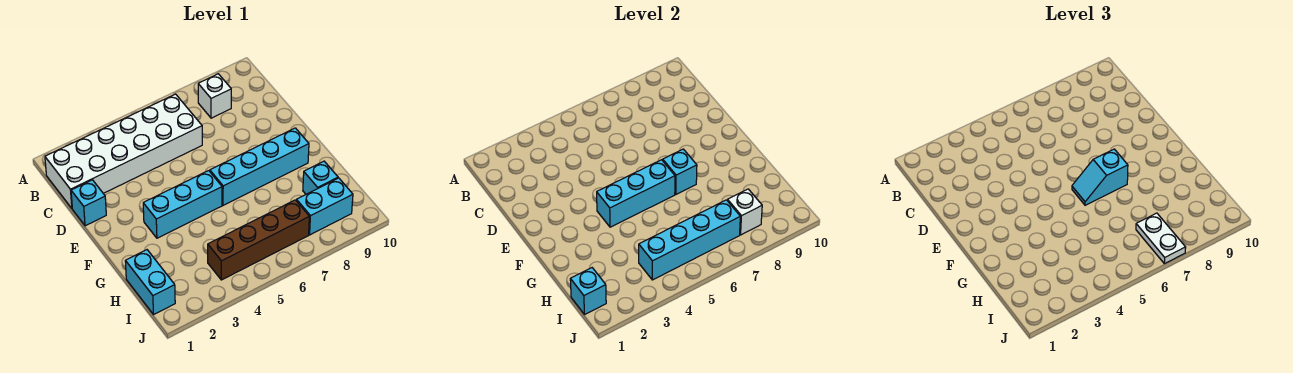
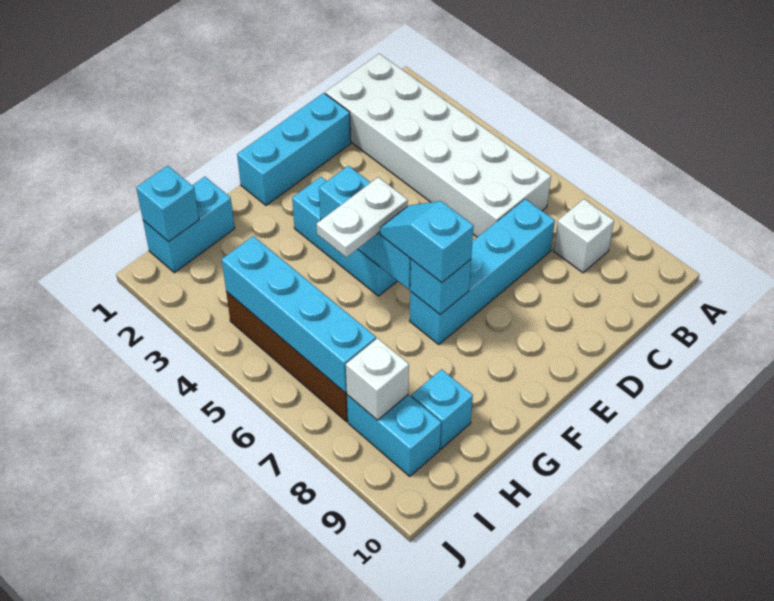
cyan brick D1 level 1 -> cyan brick D1:F1 level 1
cyan brick F6:F9 level 1 -> cyan brick C7:F7 level 1
white plate I7:J7 level 3 -> white plate F5:G5 level 3

